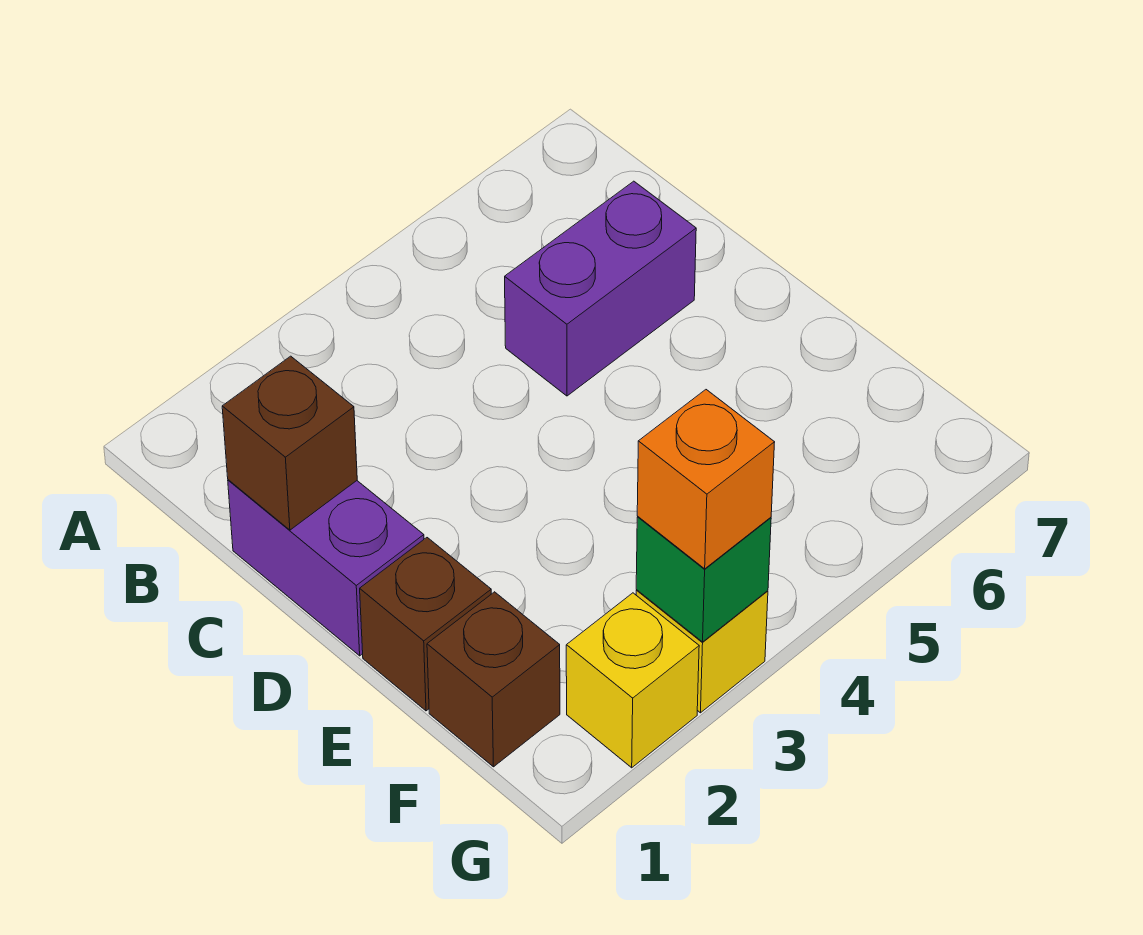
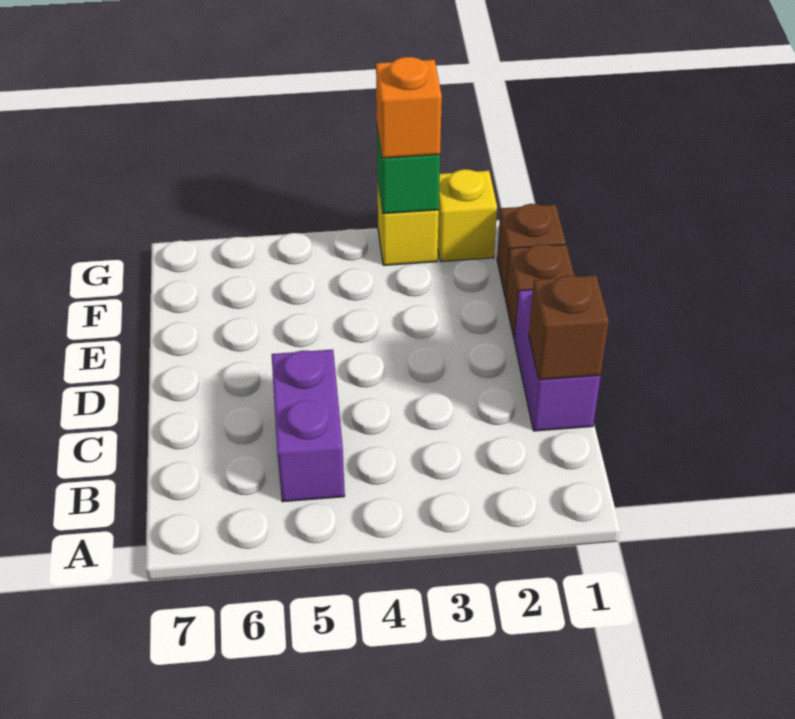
purple brick C5:C6 level 1 -> purple brick B5:C5 level 1

